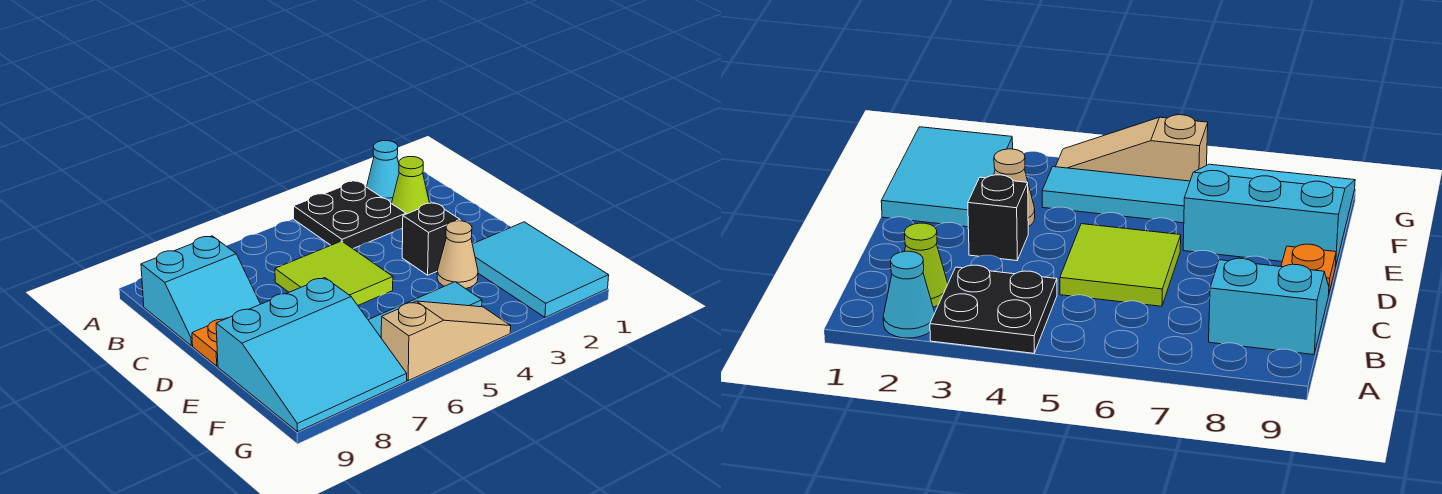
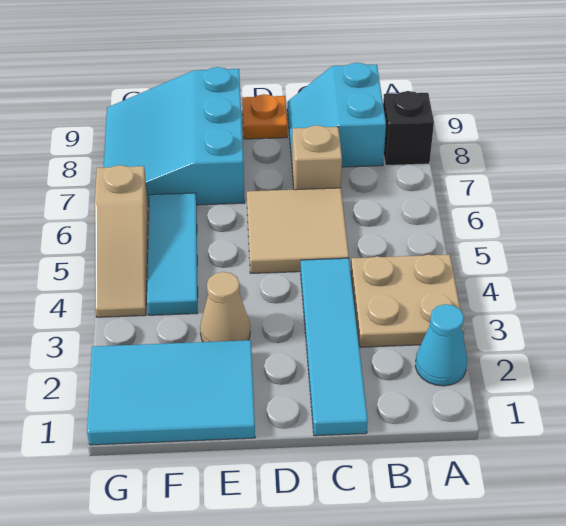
black plate A3:B4 level 1 -> tan plate A3:B4 level 1
lime cone B2 level 1 -> none
none -> cyan tile C1:C4 level 1
lime tile C5:D6 level 1 -> tan tile C5:D6 level 1
none -> tan brick C7 level 1
black brick D3 level 1 -> black brick A8 level 1

